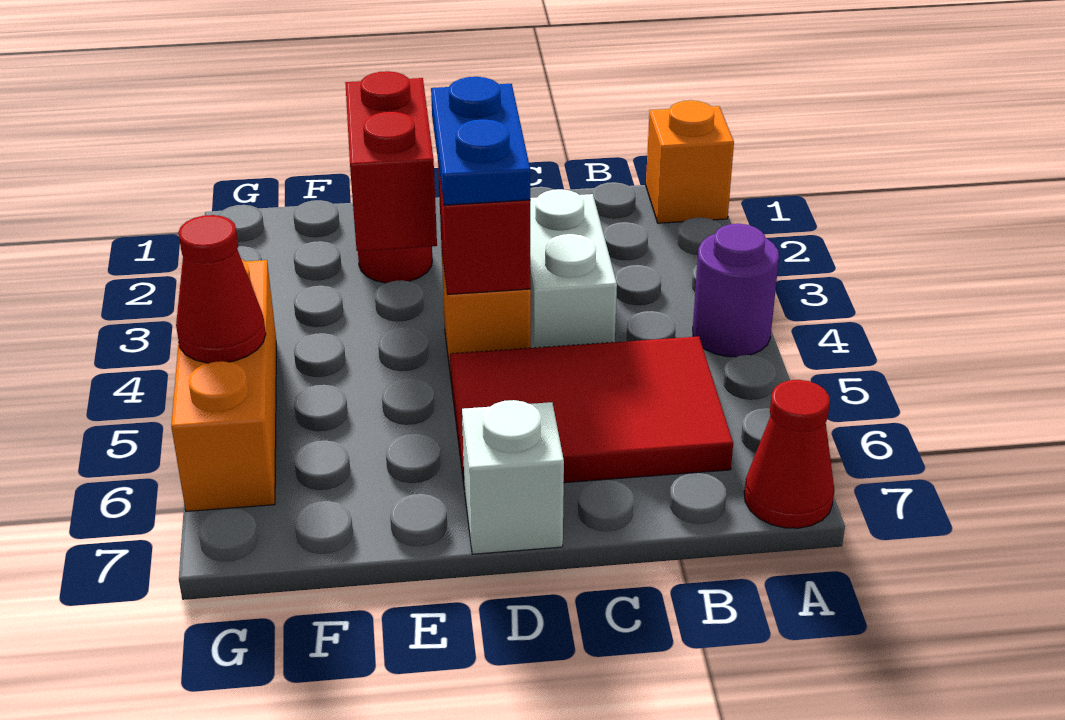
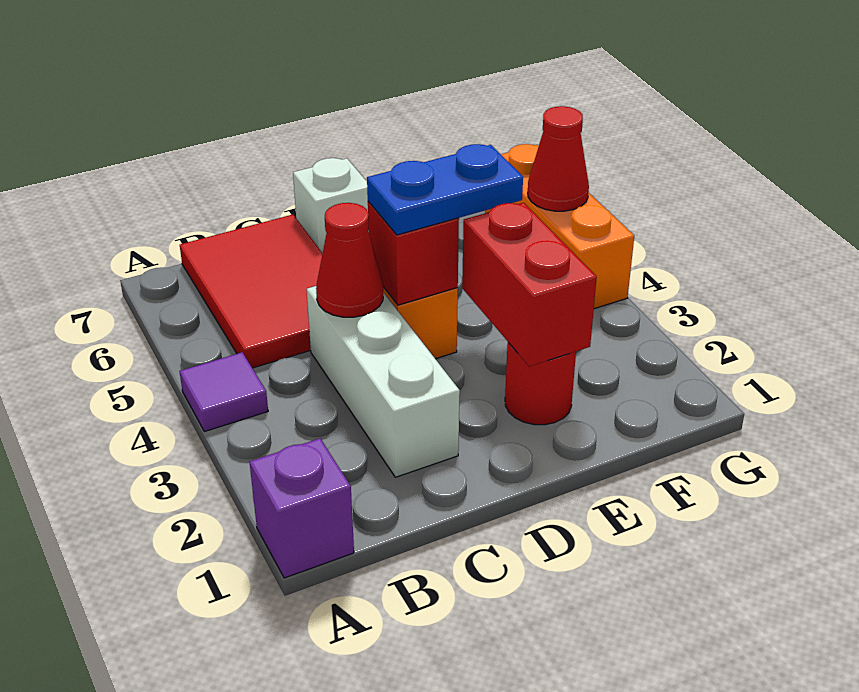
orange brick A1 level 1 -> purple brick A1 level 1
purple round brick A4 level 1 -> purple tile A4 level 1
red cone A7 level 1 -> red cone C4 level 2
red tile B5:D6 level 1 -> red tile B5:C7 level 1
white brick C3:C4 level 1 -> white brick C2:C4 level 1
blue plate D3:D4 level 3 -> blue plate D4:E4 level 3

